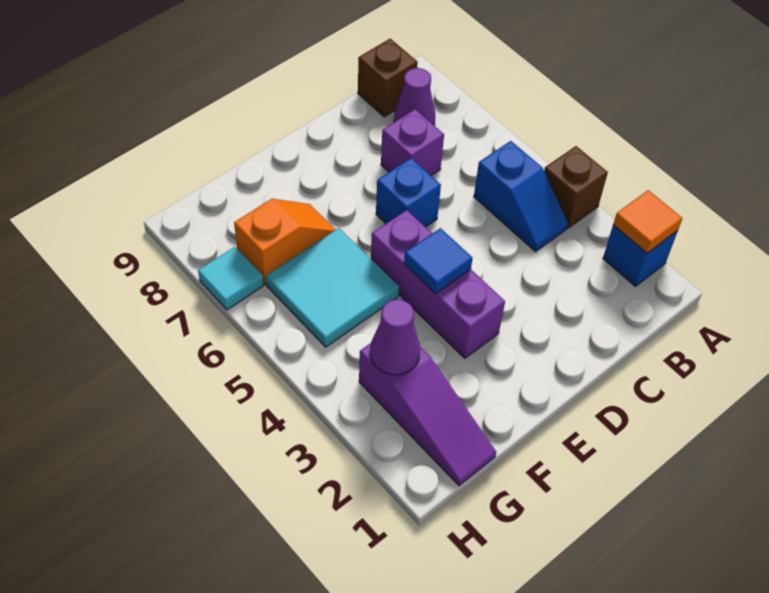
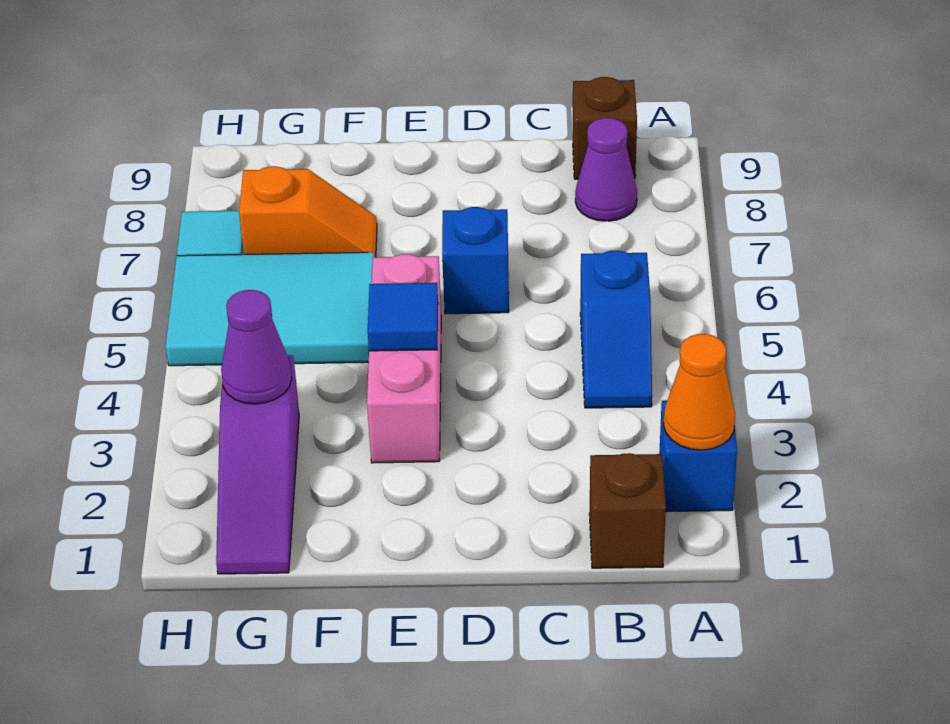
orange tile A2 level 2 -> orange cone A2 level 2
brown brick A4 level 1 -> brown brick B1 level 1
purple brick C7 level 1 -> none
purple brick E3:E5 level 1 -> pink brick E3:E5 level 1
cyan tile F5:G6 level 1 -> cyan tile F5:H6 level 1

